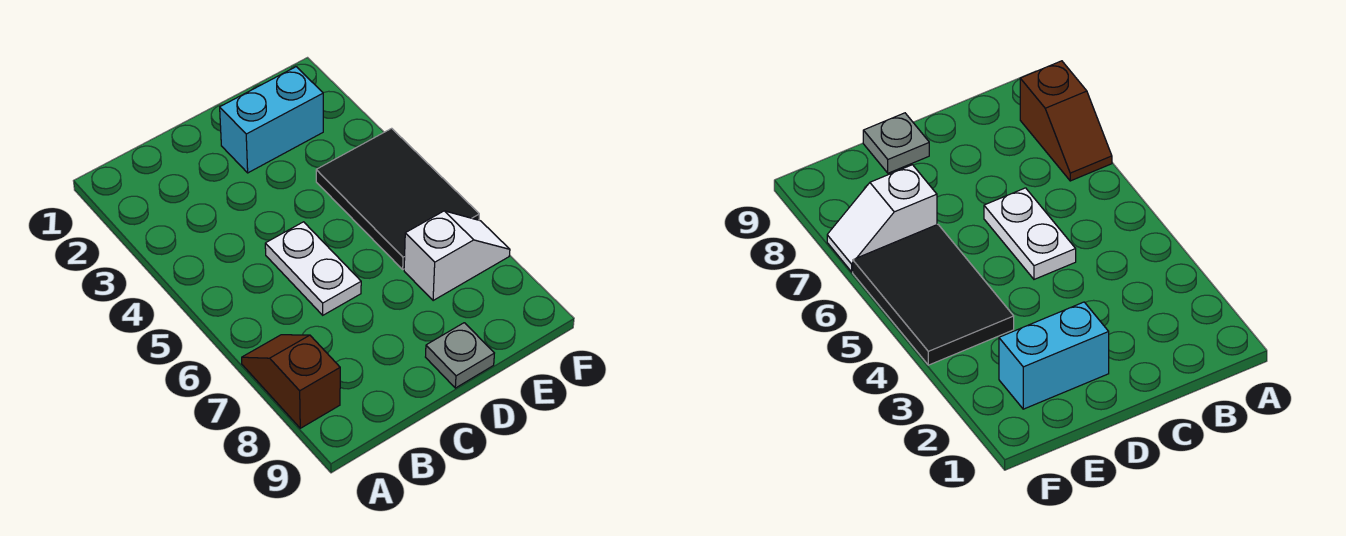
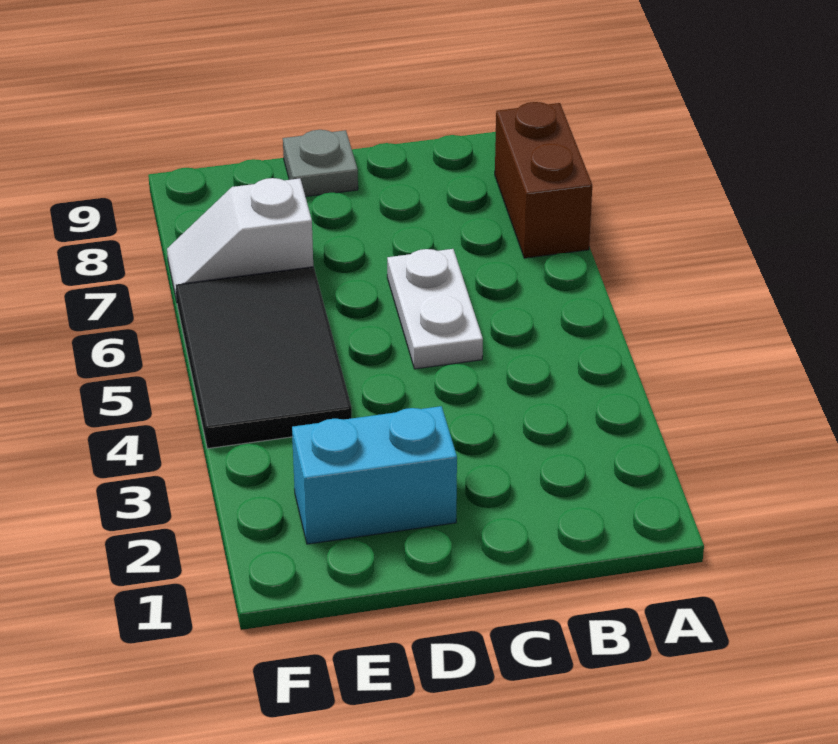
brown slope A7:A8 level 1 top 8 -> brown brick A7:A8 level 1

